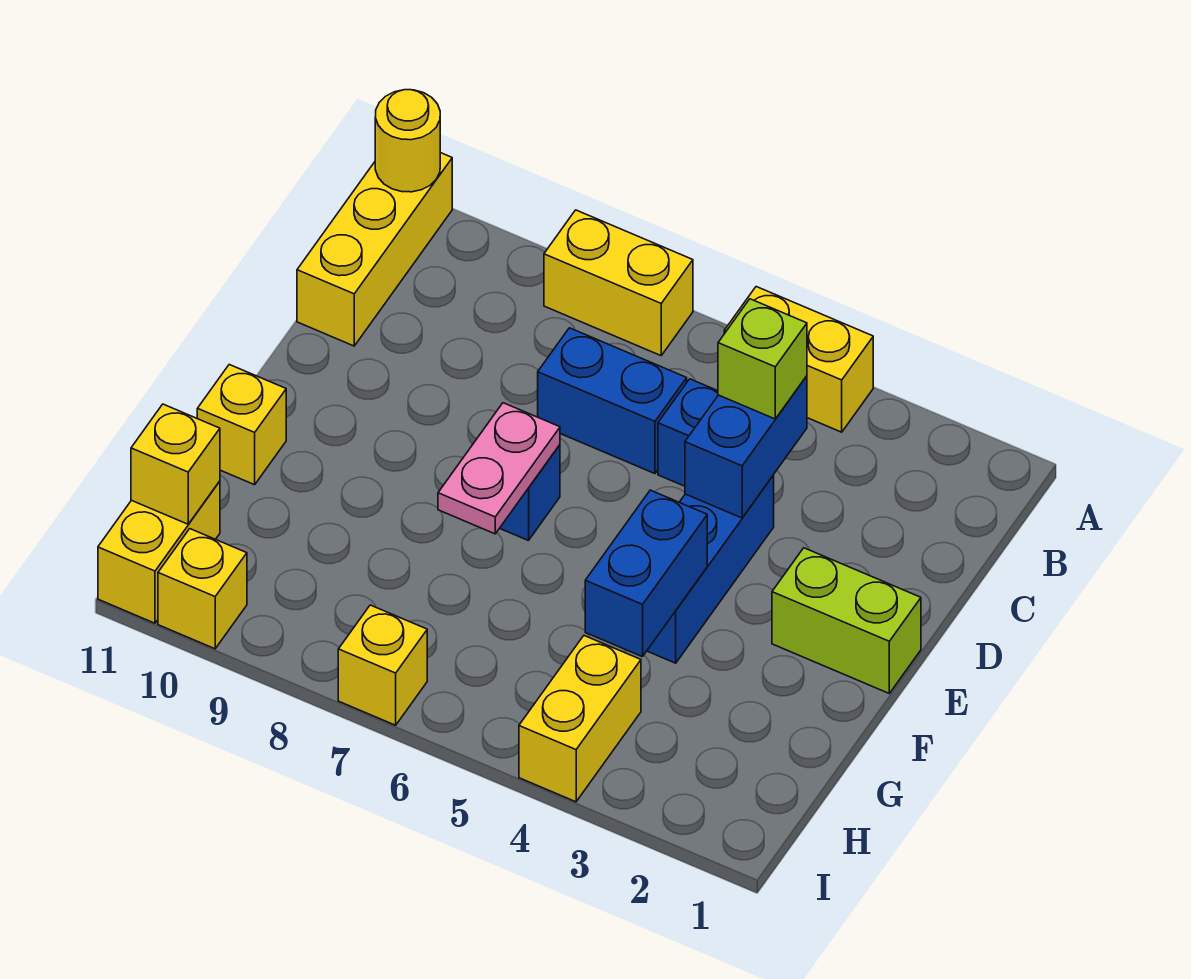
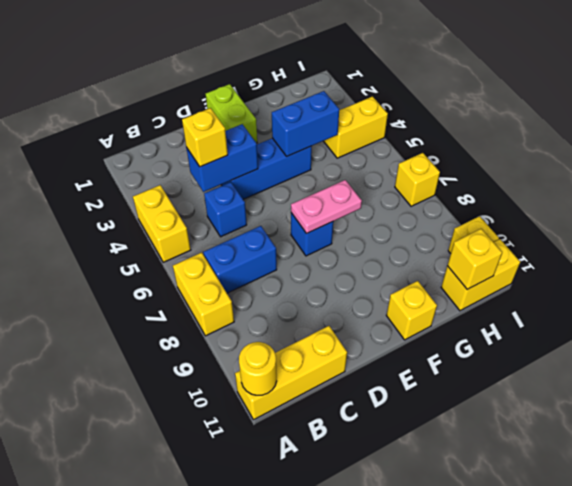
lime brick C4 level 3 -> yellow brick C4 level 3
blue brick C6:C7 level 1 -> blue brick B7:C7 level 1

